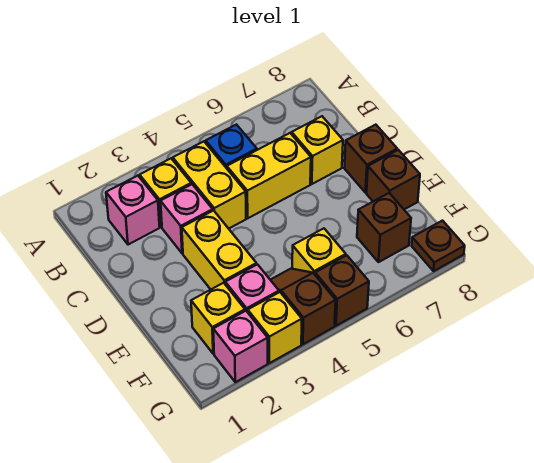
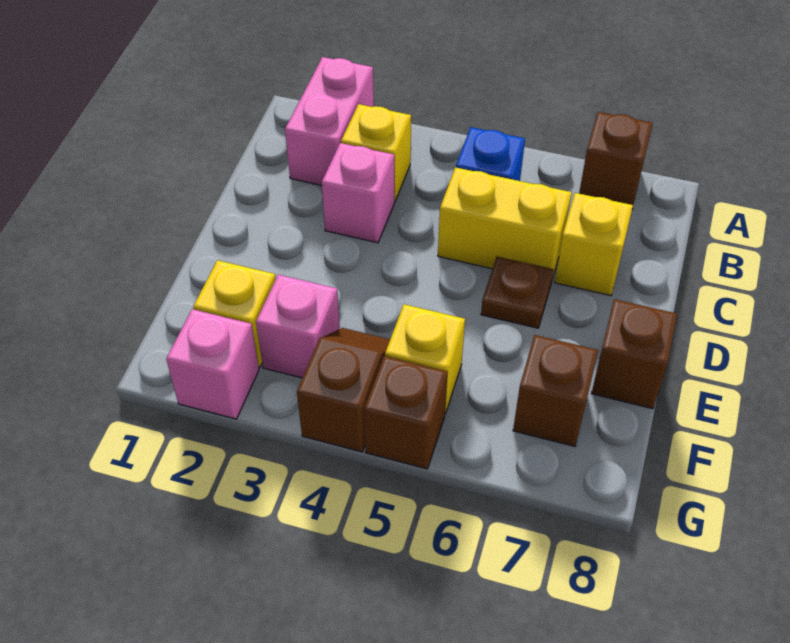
pink brick B2 level 1 -> pink brick A2:B2 level 1
yellow brick B4:C4 level 1 -> none
yellow brick D3:E3 level 1 -> none
brown brick D8 level 1 -> brown brick A7 level 1
yellow brick G3 level 1 -> none
brown plate G8 level 1 -> brown plate D6 level 1

